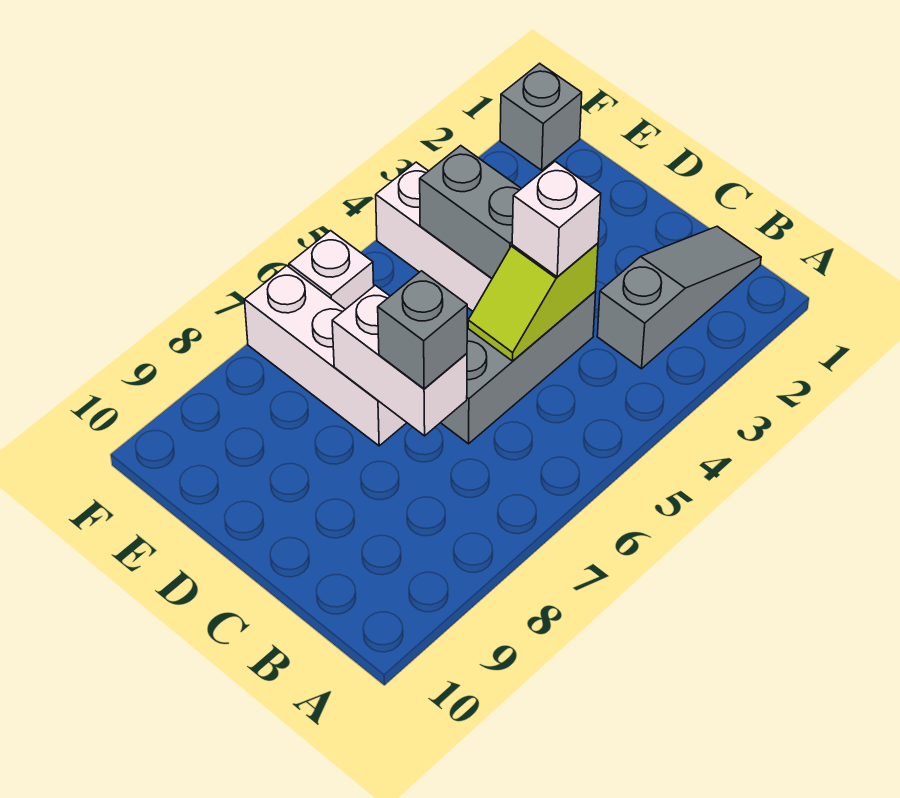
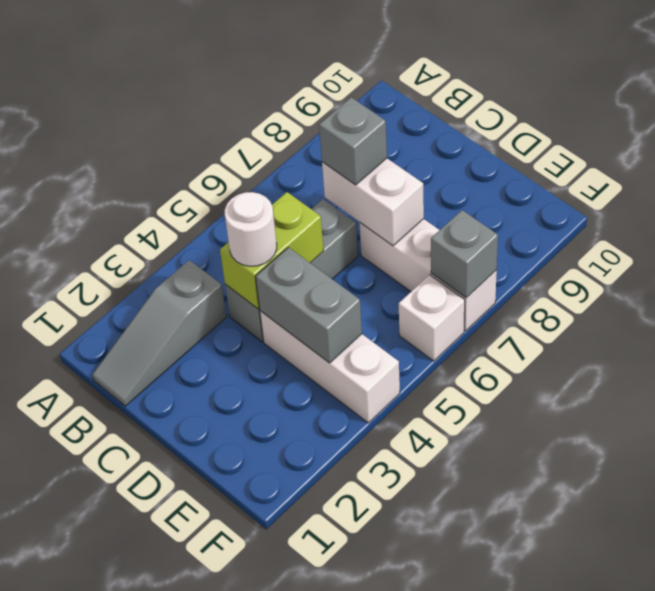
lime slope C4:C5 level 2 top 4 -> lime brick C4:C5 level 2
white brick C4 level 3 -> white round brick C4 level 3
grey brick F1 level 1 -> grey brick F7 level 2

